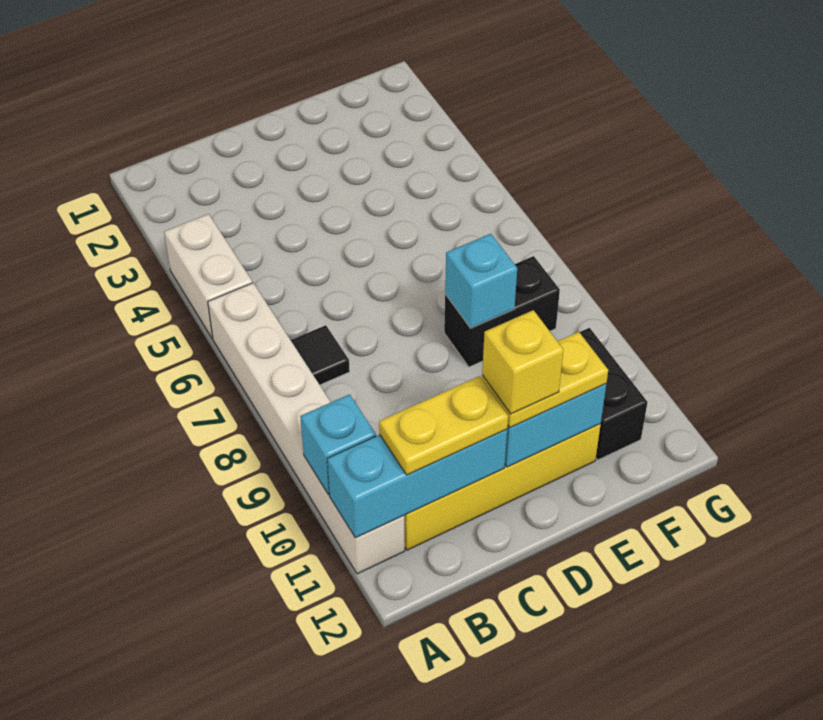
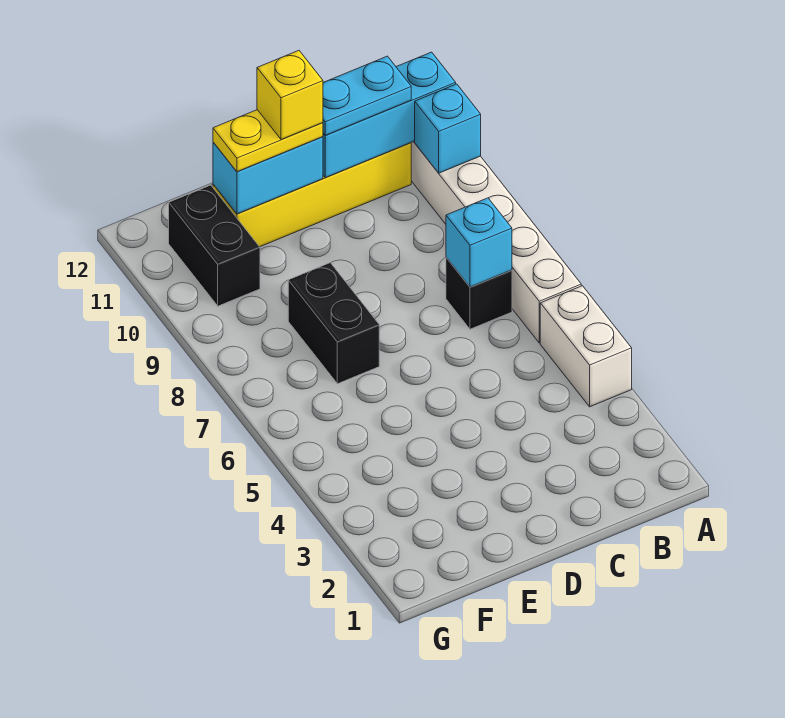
black tile B7 level 1 -> black brick B7 level 1
yellow plate B11:C11 level 3 -> cyan plate B11:C11 level 3
black brick E8:F8 level 1 -> black brick E7:E8 level 1
cyan brick E8 level 2 -> cyan brick B7 level 2

